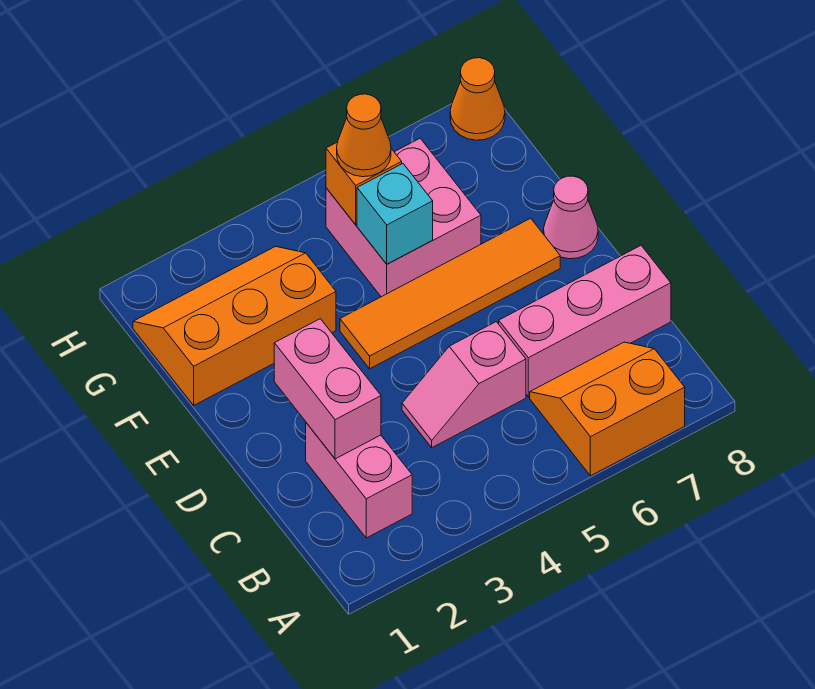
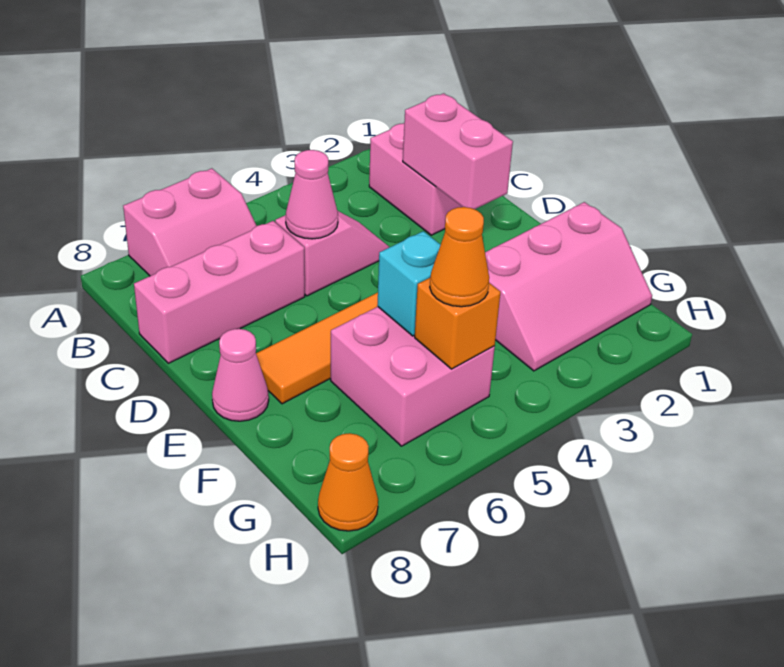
orange slope A6:B7 level 1 top A -> pink slope A6:B7 level 1 top A
none -> pink cone C5 level 2
orange slope F1:G3 level 1 top F -> pink slope F1:G3 level 1 top F

